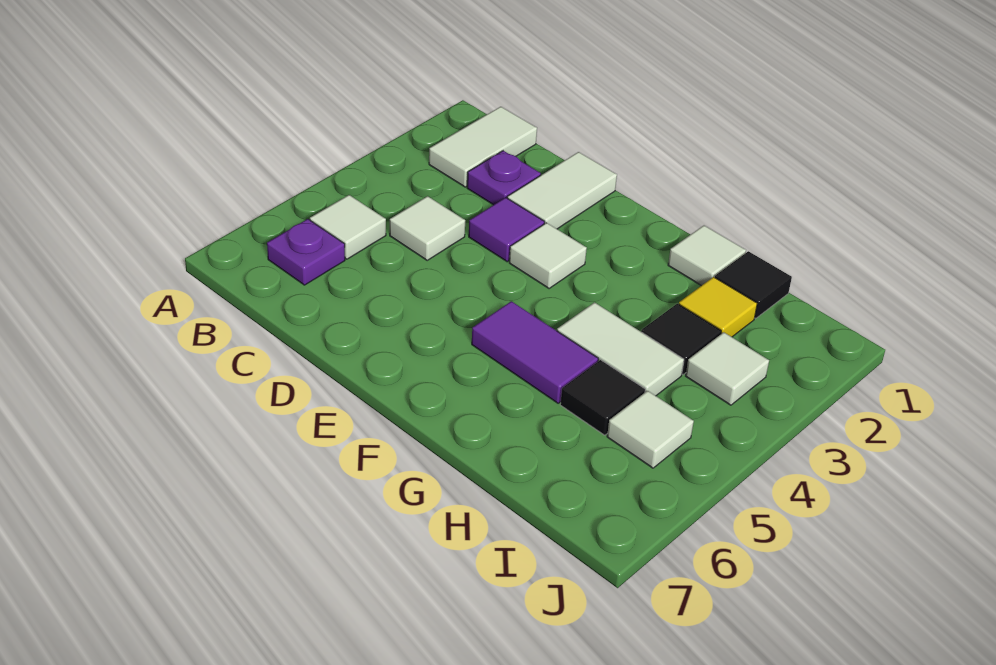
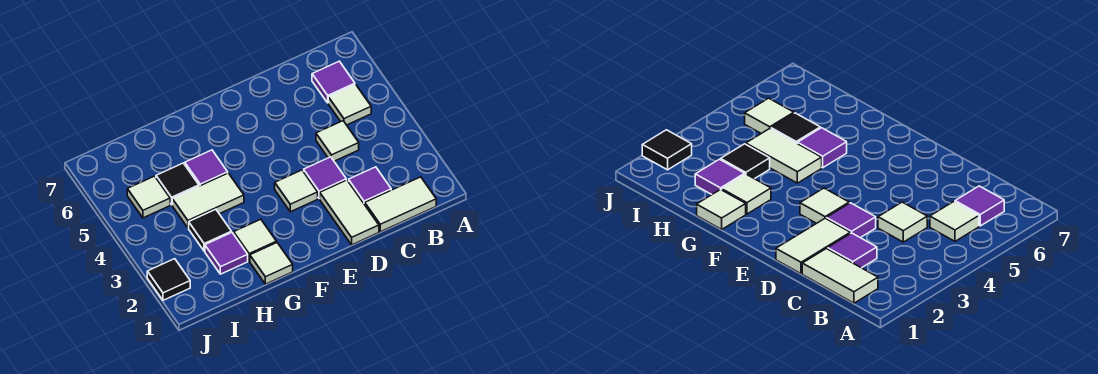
white tile B1:B2 level 1 -> white tile B1:C1 level 1
purple plate B6 level 1 -> purple tile B6 level 1
purple plate C2 level 1 -> purple tile C2 level 1
purple tile F5:G5 level 1 -> purple tile G5 level 1
black tile H1 level 1 -> black tile J2 level 1
yellow tile H2 level 1 -> purple tile H2 level 1
white tile I3 level 1 -> white tile G2 level 1

